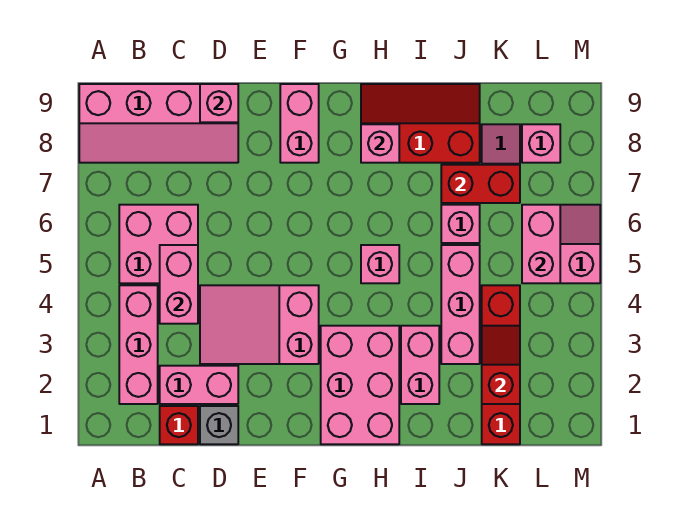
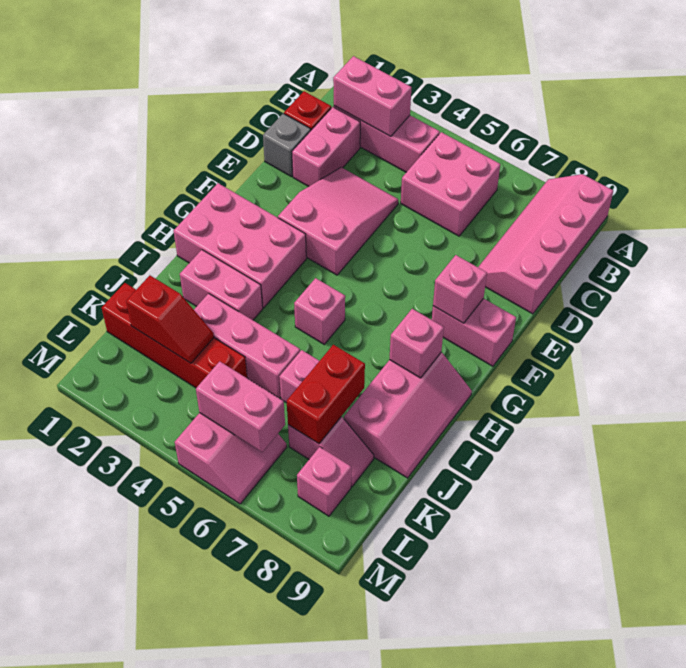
pink brick C4:C5 level 2 -> pink brick B2:B3 level 2
pink brick D9 level 2 -> pink brick F8 level 2
red slope H8:J9 level 1 top 8 -> pink slope H8:J9 level 1 top 8

